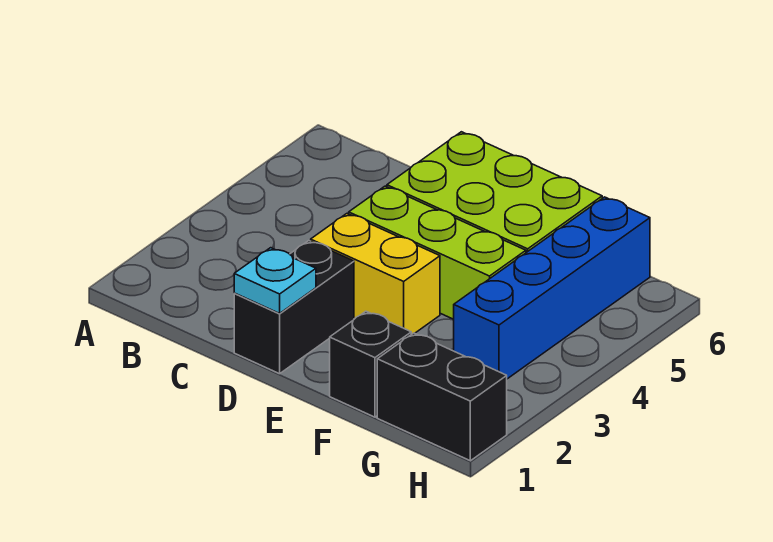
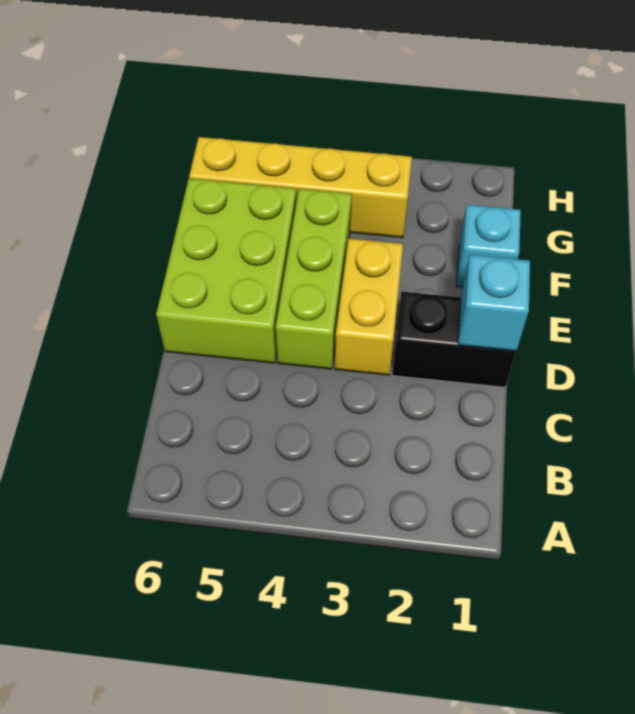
cyan plate D1 level 2 -> cyan brick D1 level 2
black brick F1 level 1 -> cyan brick F1 level 1
black brick G1:H1 level 1 -> none
blue brick G3:G6 level 1 -> yellow brick G3:G6 level 1

